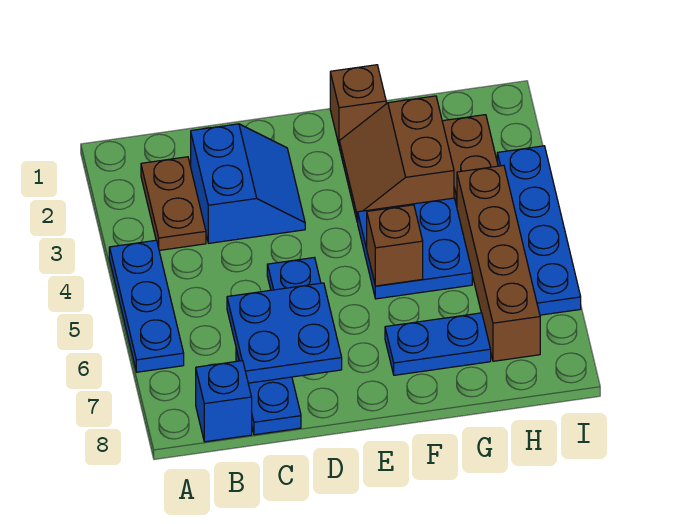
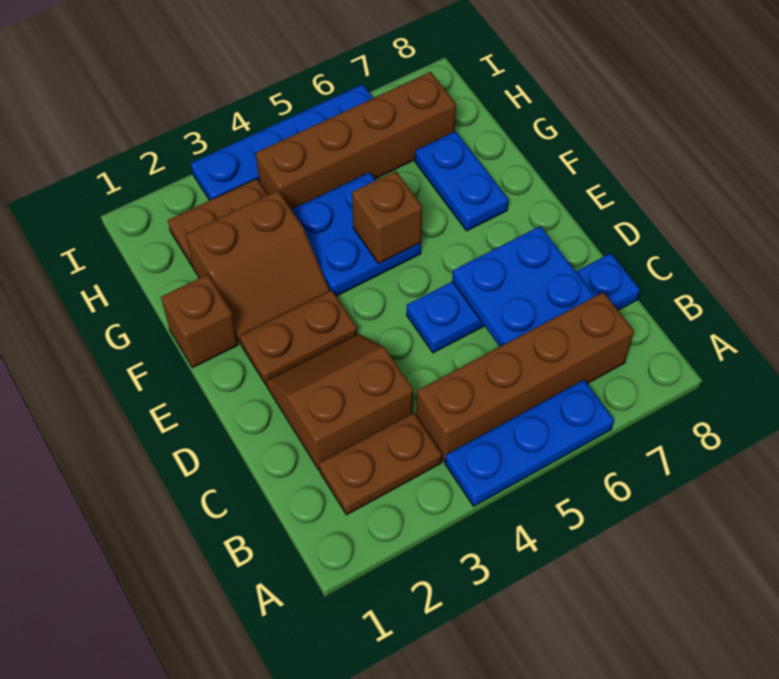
none -> brown brick B4:B7 level 1
blue brick B8 level 1 -> none
blue slope C2:D3 level 1 top C -> brown slope C2:D3 level 1 top C
none -> brown plate E2:E3 level 1

